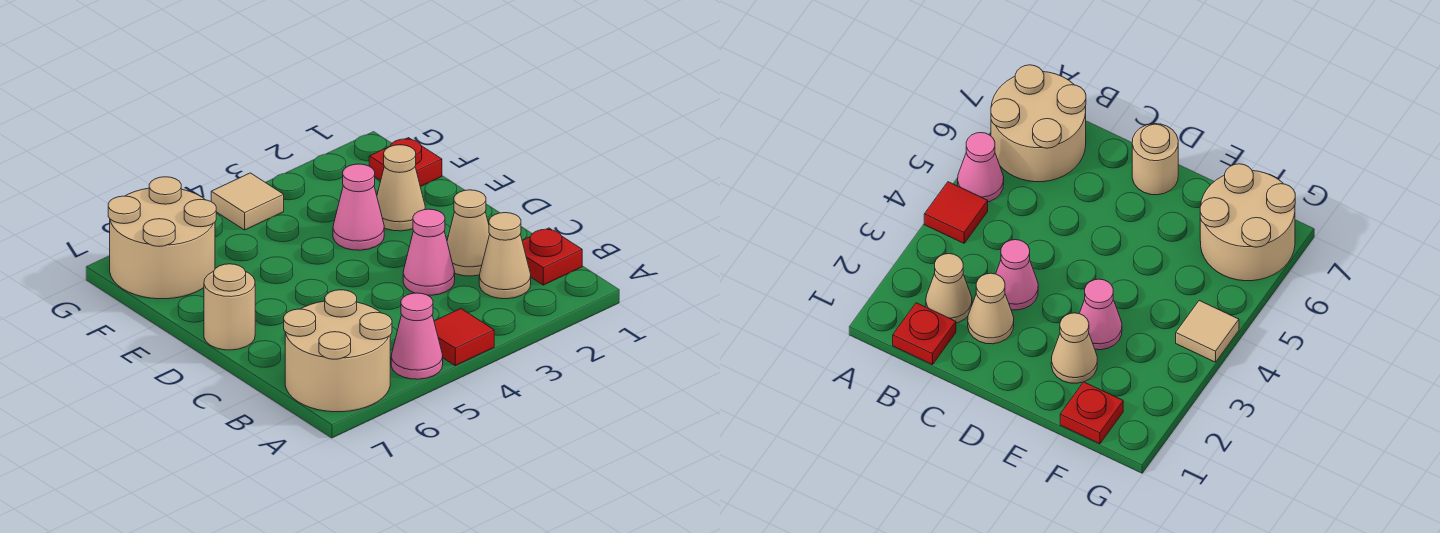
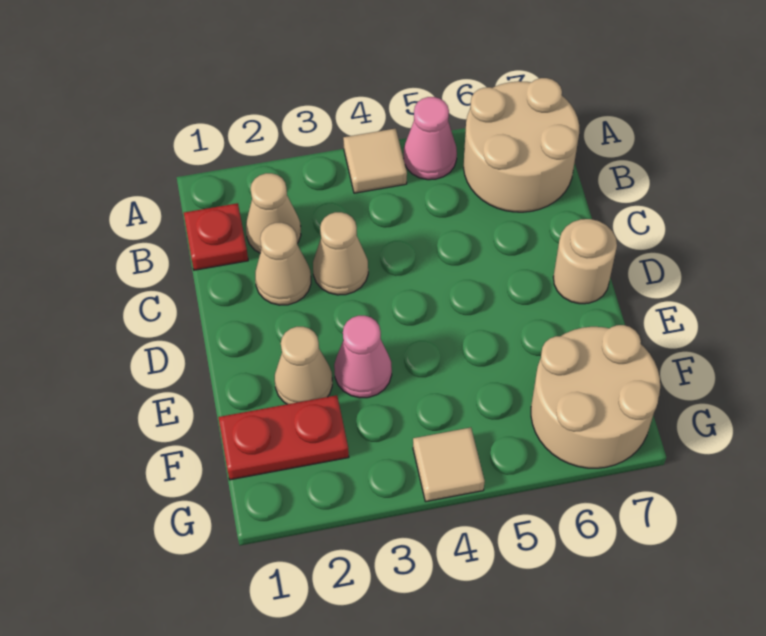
red tile A4 level 1 -> tan tile A4 level 1
pink cone C3 level 1 -> tan cone C3 level 1
red plate F1 level 1 -> red plate F1:F2 level 1

